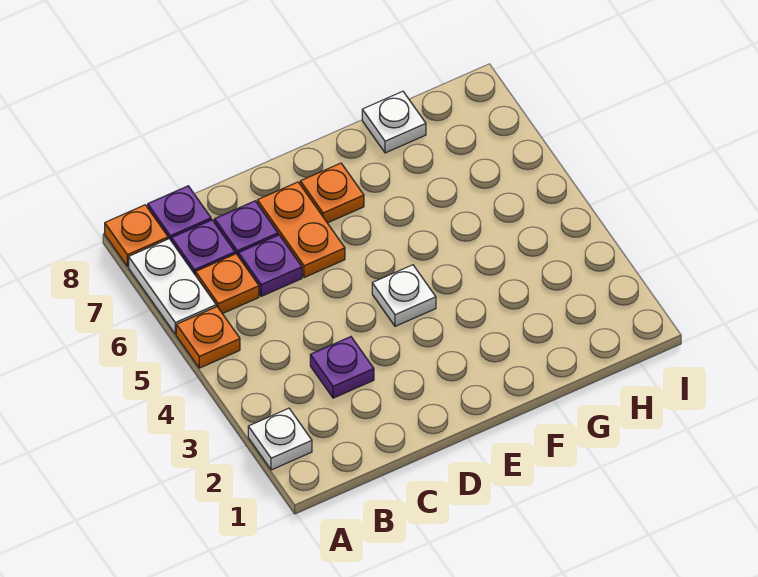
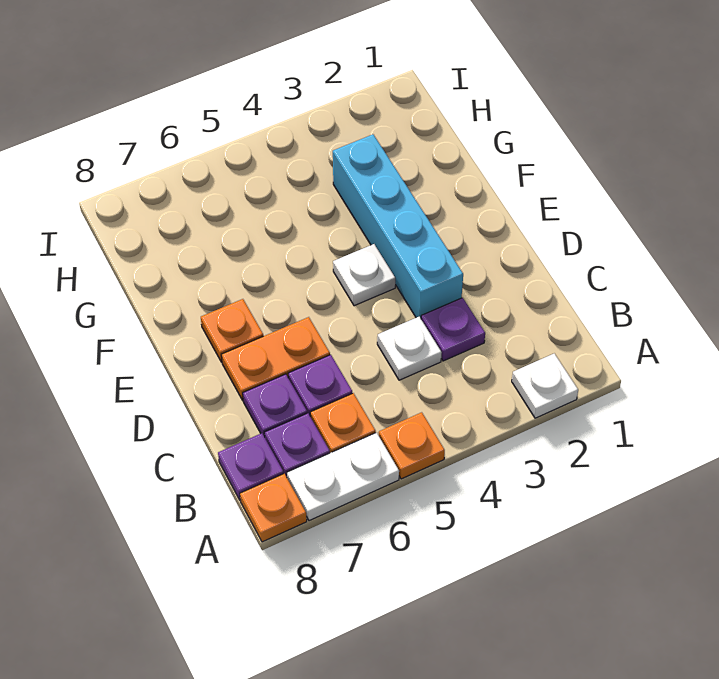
none -> cyan brick D3:G3 level 1
white plate G8 level 1 -> white plate C4 level 1

